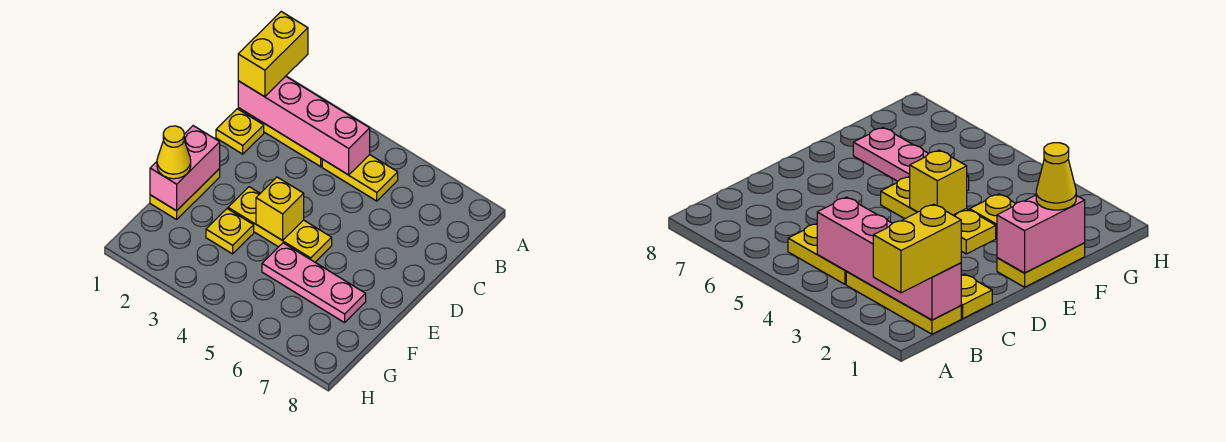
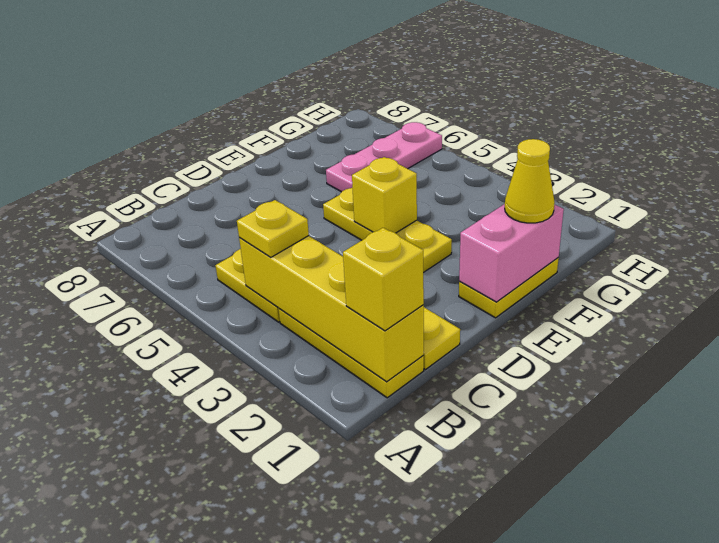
yellow brick A1:B1 level 3 -> yellow brick B1 level 3
pink brick B1:B4 level 2 -> yellow brick B1:B4 level 2
yellow plate F3 level 1 -> yellow plate B4 level 3
pink plate F5:F7 level 1 -> pink plate F6:H6 level 1

